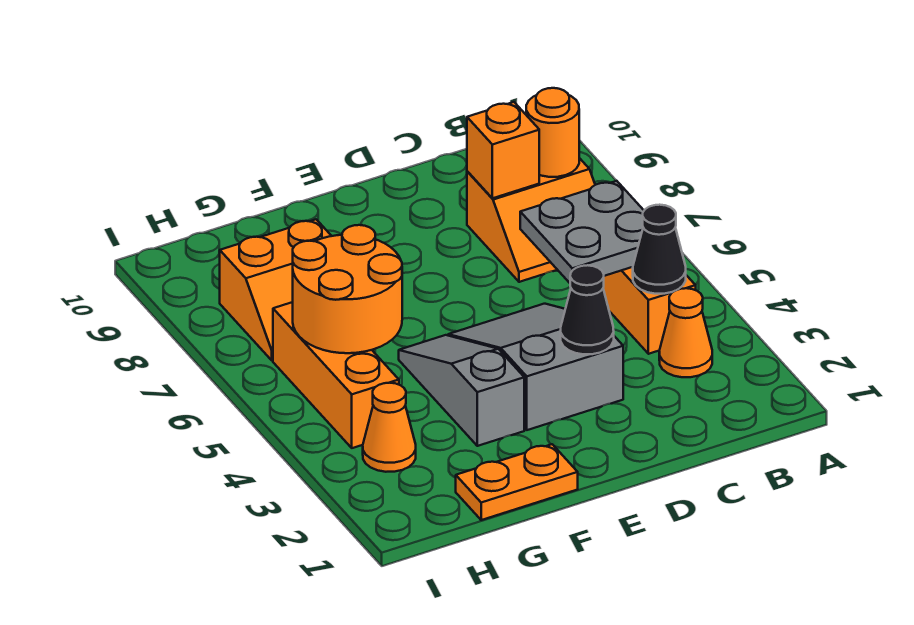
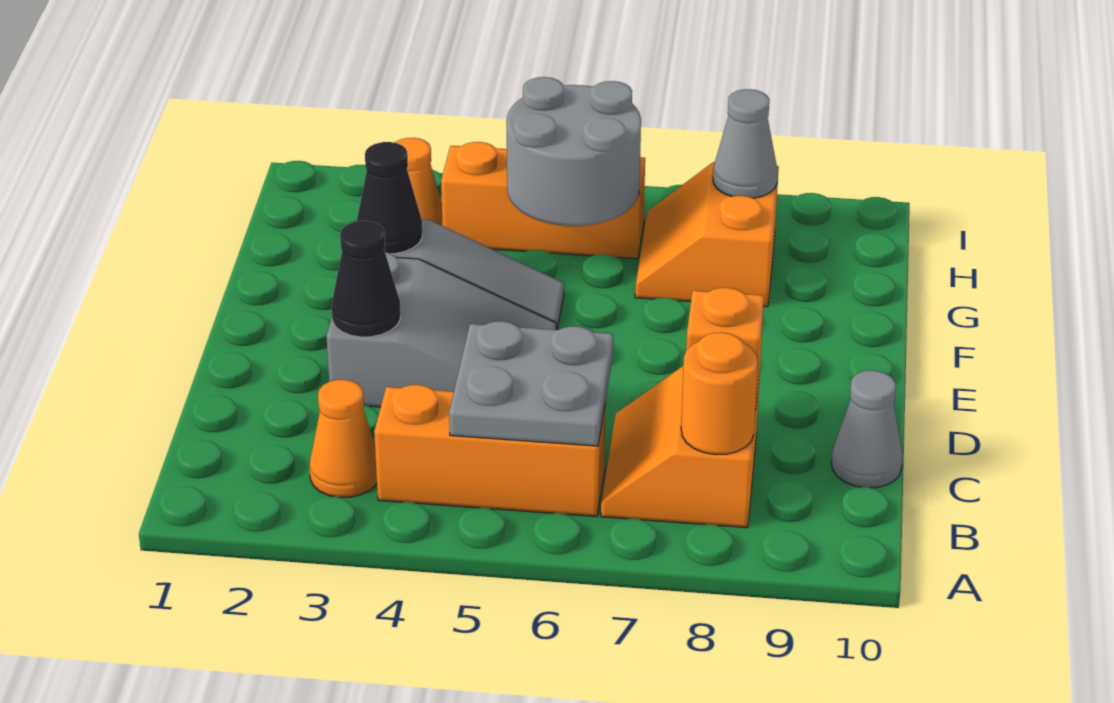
black cone B4 level 2 -> black cone F3 level 2
none -> grey cone C10 level 1
orange plate F1:G1 level 1 -> none
orange round brick G5:H6 level 2 -> grey round brick G5:H6 level 2
none -> grey cone H8 level 2

